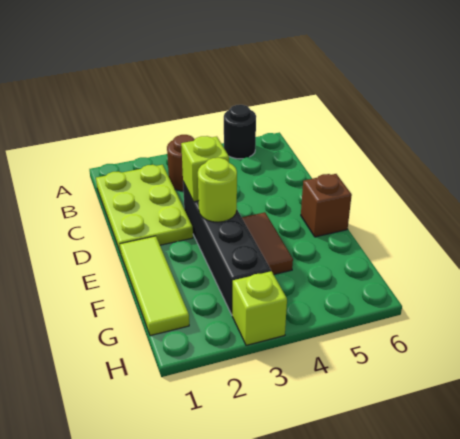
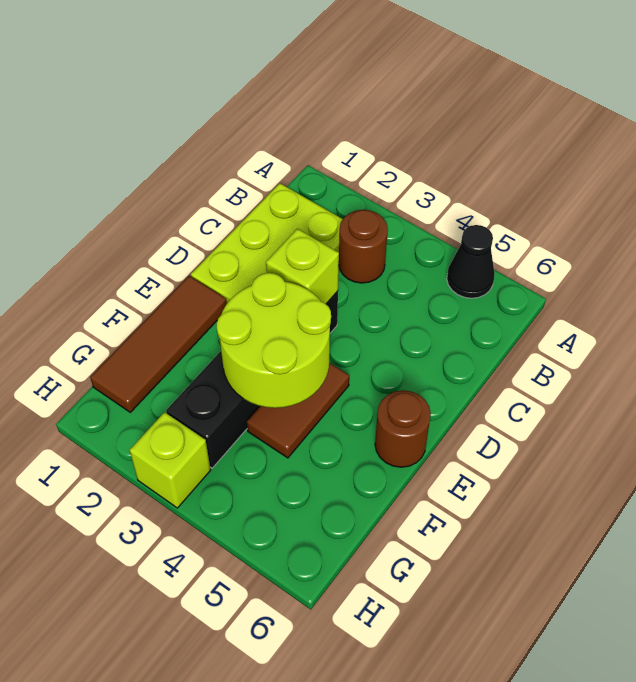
black round brick A5 level 1 -> black cone A5 level 1
lime tile E1:G1 level 1 -> brown tile E1:G1 level 1
lime round brick E3 level 2 -> lime round brick E3:F4 level 2
brown brick E6 level 1 -> brown round brick E6 level 1

